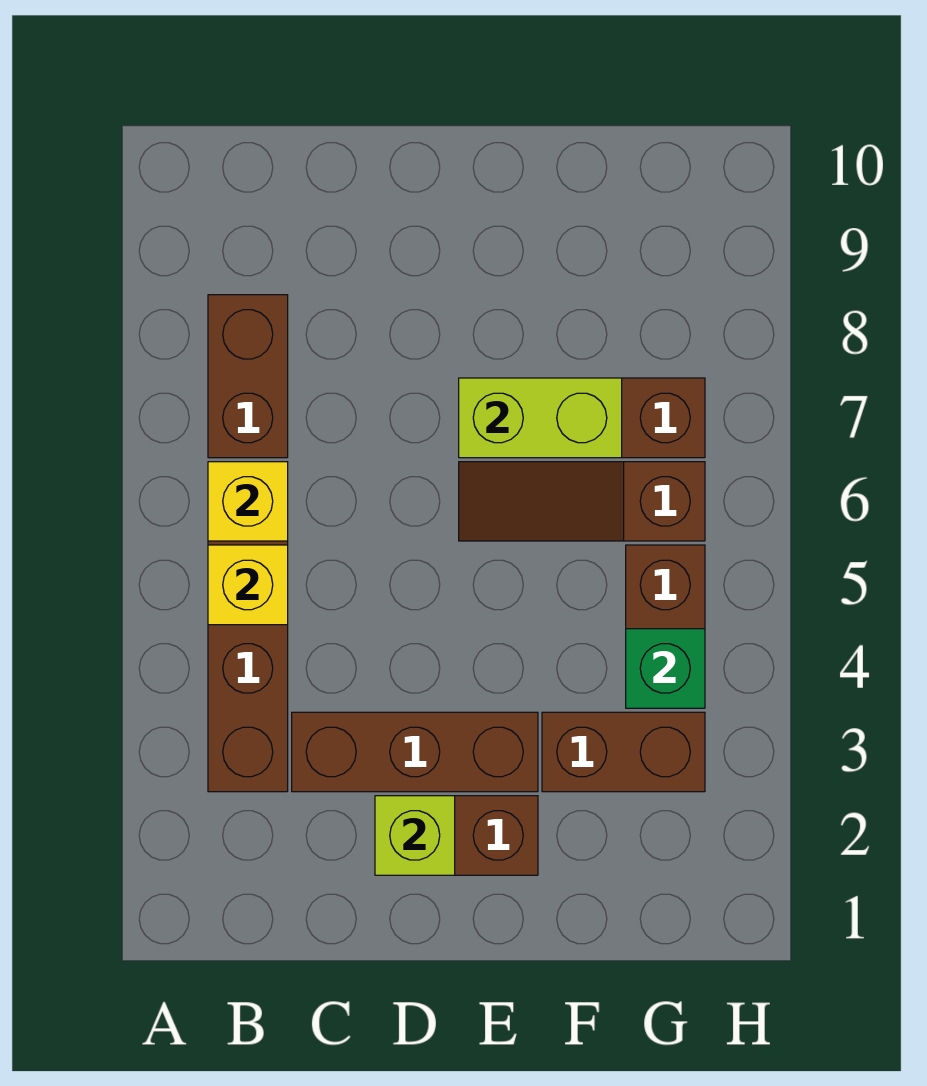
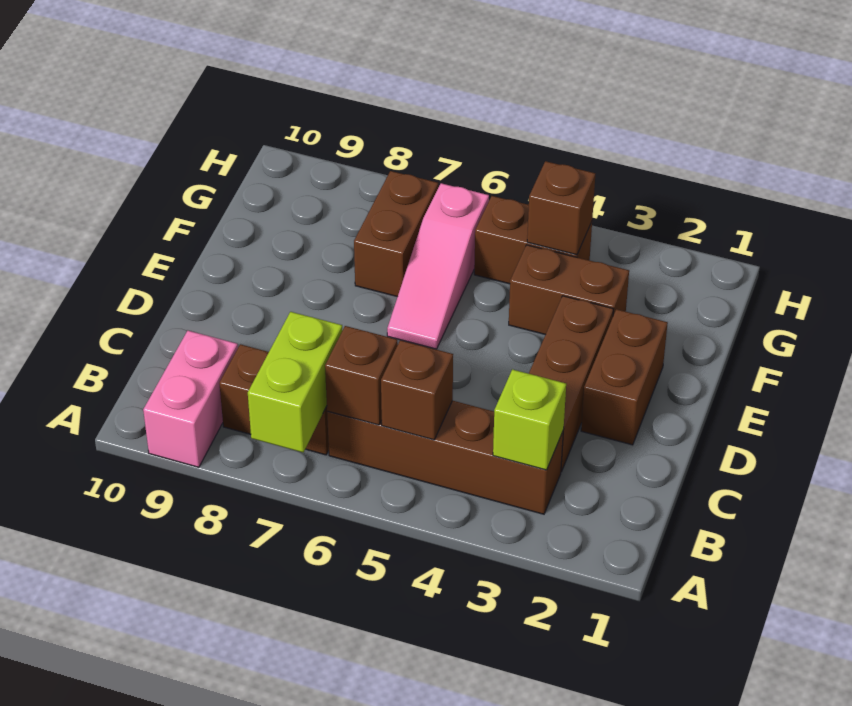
none -> pink brick A9:B9 level 1
yellow brick B5 level 2 -> brown brick B5 level 2
yellow brick B6 level 2 -> brown brick B6 level 2
lime brick D2 level 2 -> lime brick B3 level 2
brown slope E6:G6 level 1 top G -> pink slope E6:G6 level 1 top G
lime brick E7:F7 level 2 -> lime brick A7:B7 level 2
brown brick F3:G3 level 1 -> brown brick F3:F4 level 1
green brick G4 level 2 -> brown brick G4 level 2

